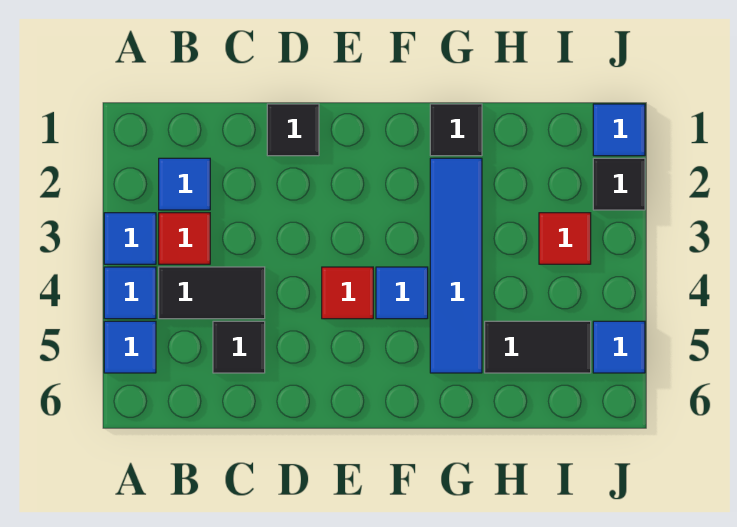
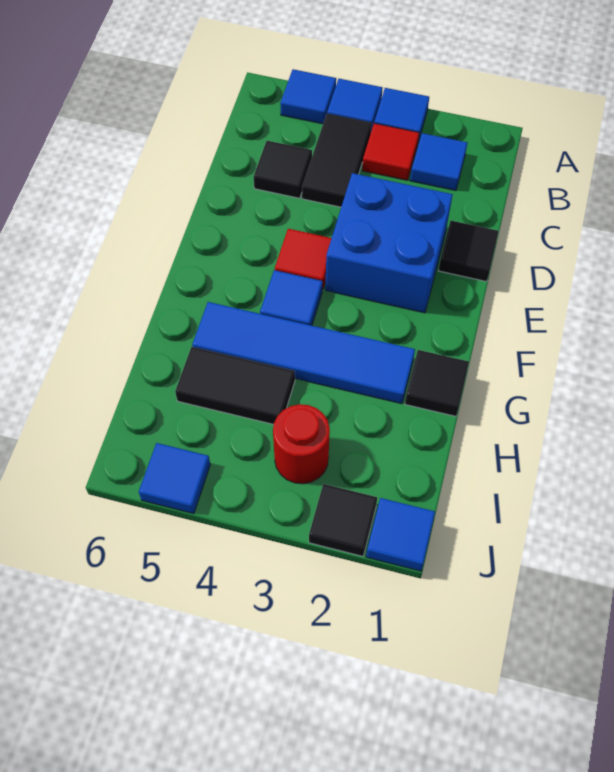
none -> blue brick D2:E3 level 1
black tile H5:I5 level 1 -> black tile H4:H5 level 1
red tile I3 level 1 -> red round brick I3 level 1

